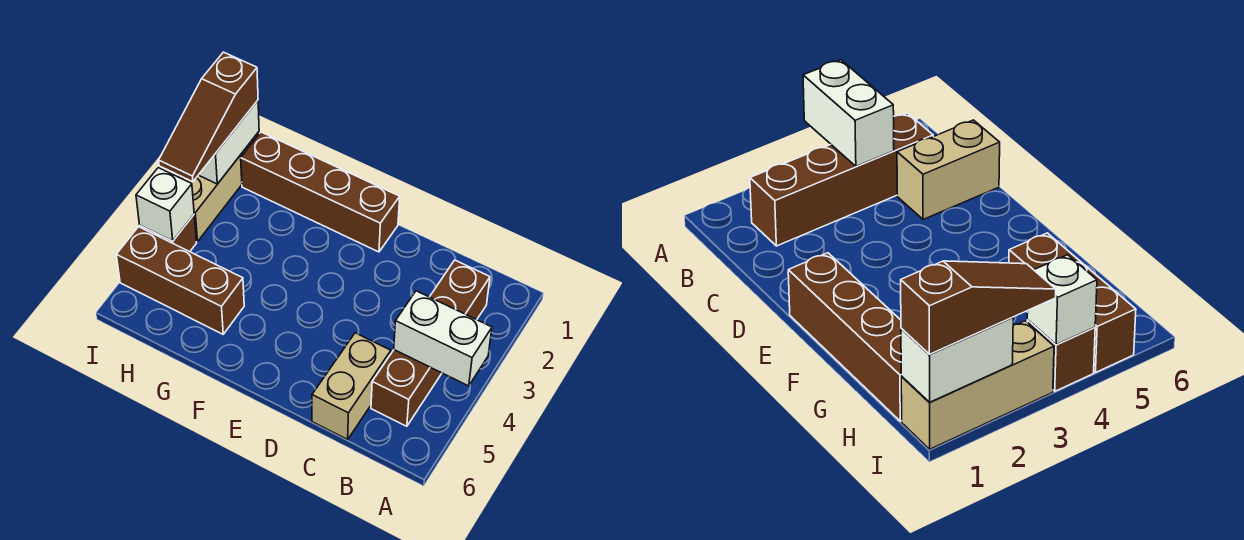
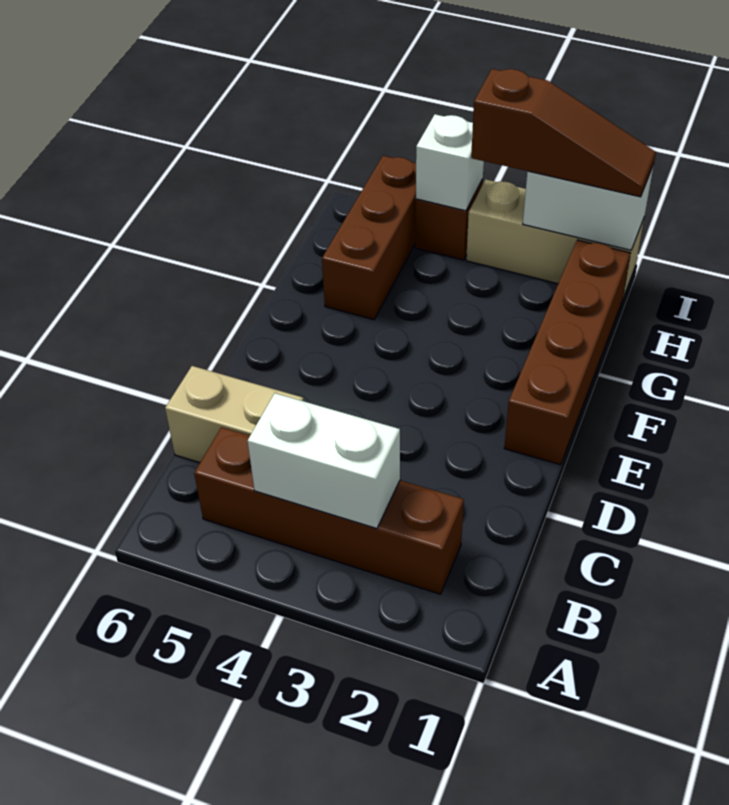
white brick A4:B4 level 2 -> white brick B3:B4 level 2
brown slope I1:I3 level 3 top 1 -> brown slope I1:I3 level 3 top 3

